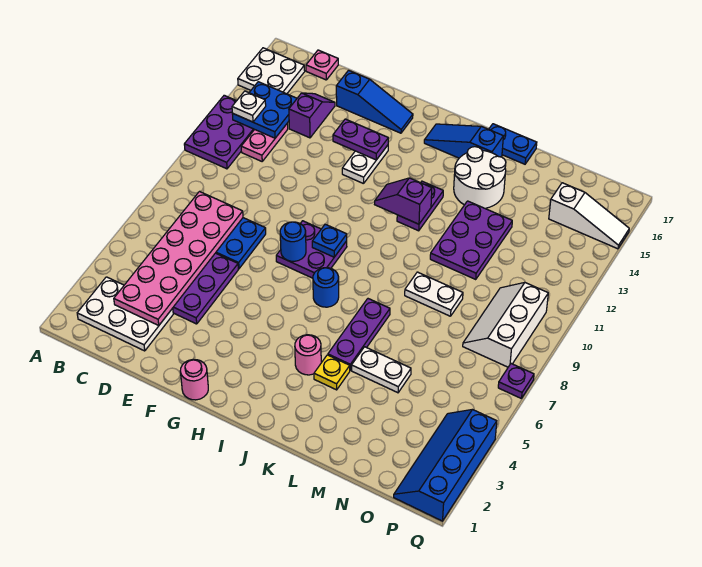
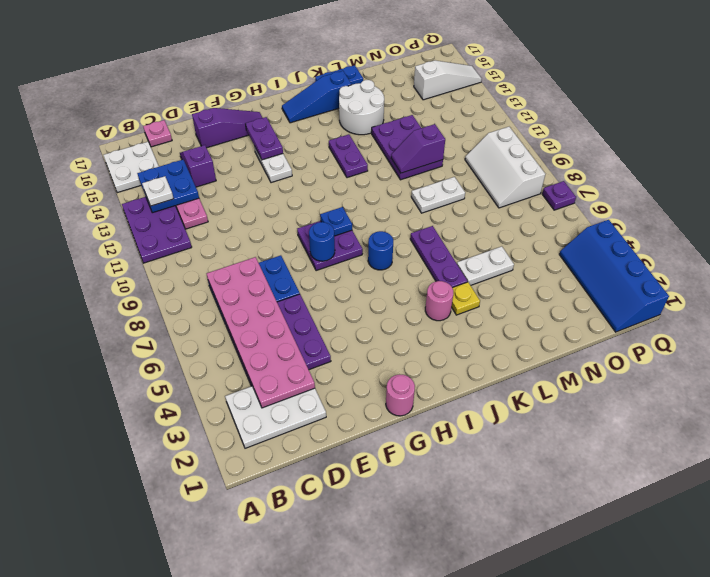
blue slope E16:G16 level 1 top E -> purple slope E16:G16 level 1 top E
purple plate F14:G14 level 2 -> purple plate G14:G15 level 2
purple slope I12:J12 level 2 top J -> purple slope L11:M11 level 2 top M

